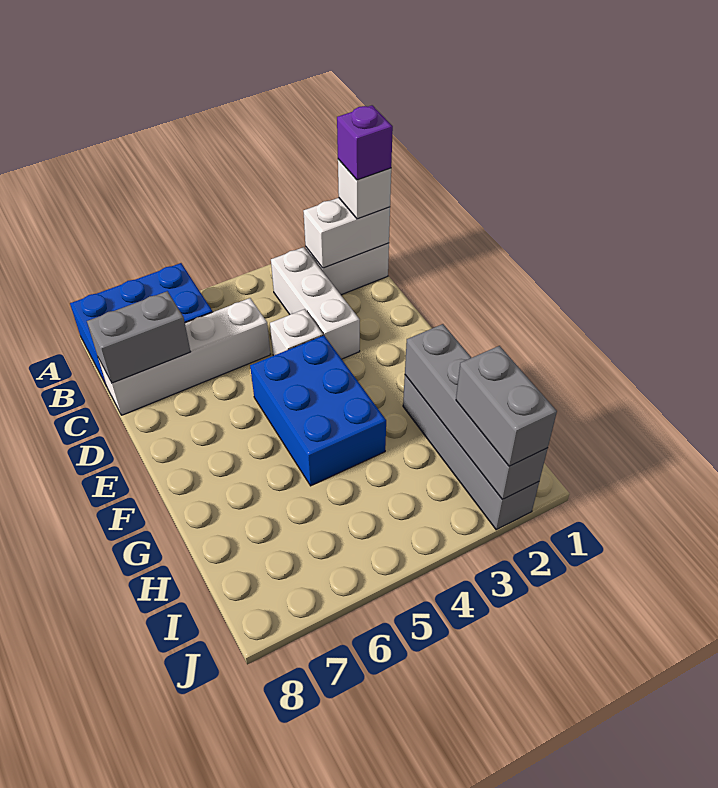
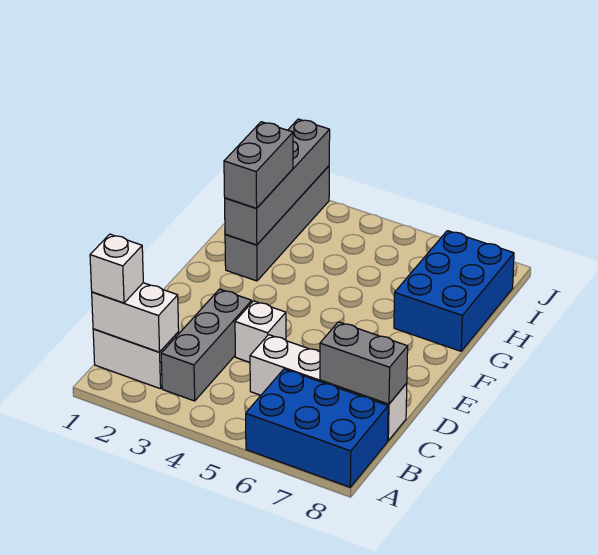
purple brick B1 level 4 -> none
white brick B3:D3 level 1 -> grey brick B3:D3 level 1
blue brick E4:G5 level 1 -> blue brick G7:I8 level 1
grey brick I2:J2 level 3 -> grey brick G2:H2 level 3

